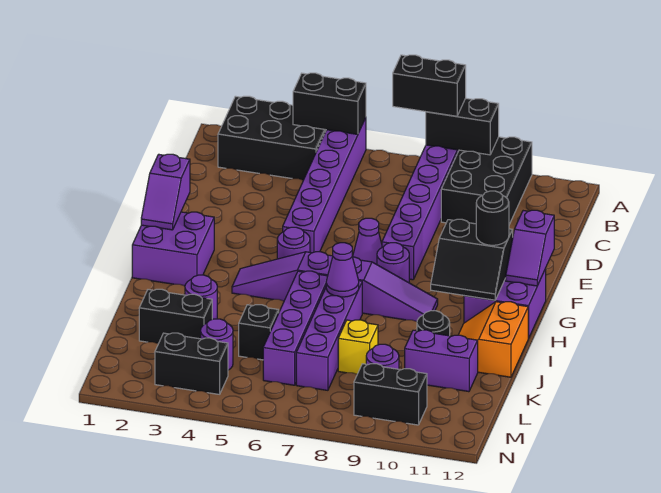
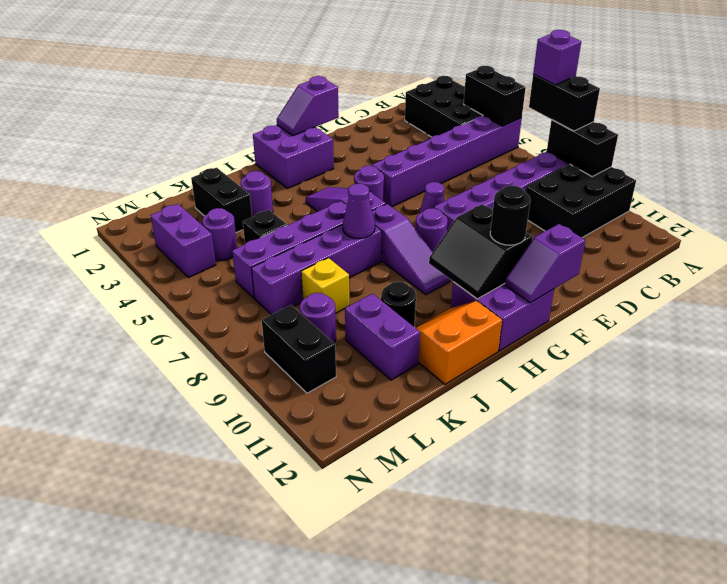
none -> purple brick A7 level 4
black brick M3:M4 level 1 -> purple brick M3:M4 level 1

